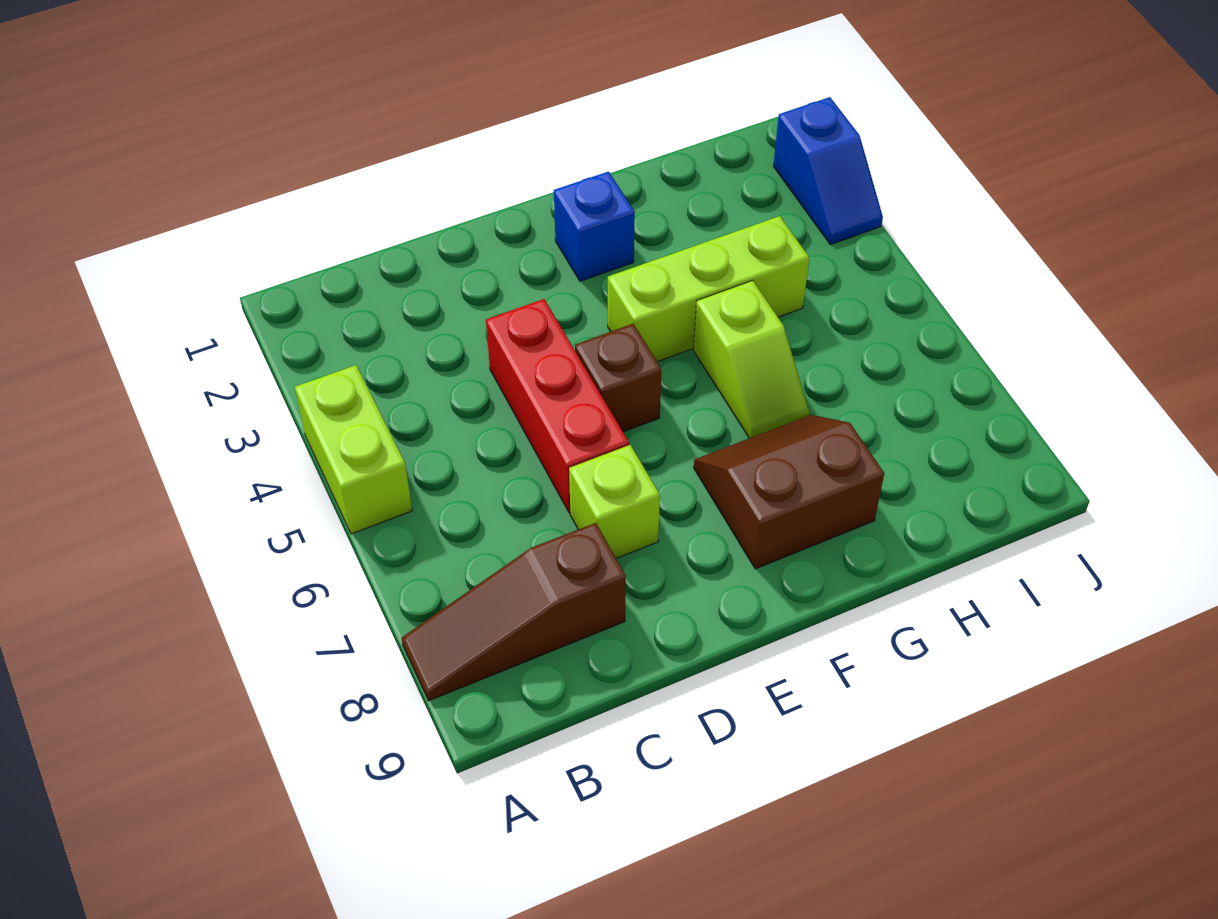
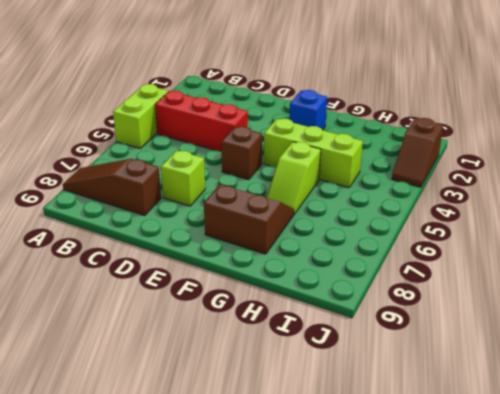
red brick D4:D6 level 1 -> red brick B4:D4 level 1
blue slope J2:J3 level 1 top 2 -> brown slope J2:J3 level 1 top 2

